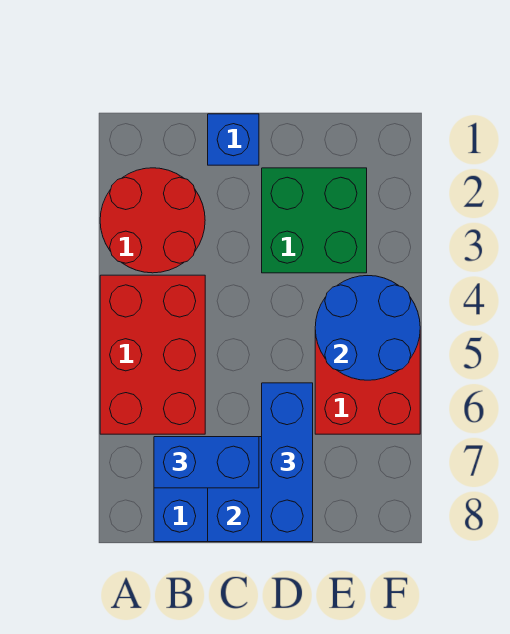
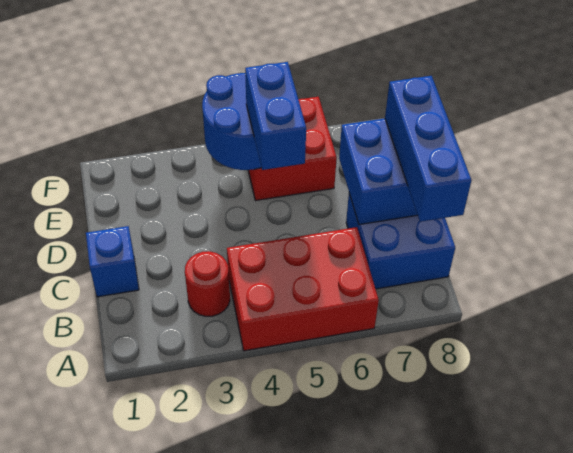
red round brick A2:B3 level 1 -> red round brick B3 level 1
blue brick B7:C7 level 3 -> blue brick D5:E5 level 3
green brick D2:E3 level 1 -> none
blue brick D6:D8 level 3 -> blue brick B8:D8 level 3

